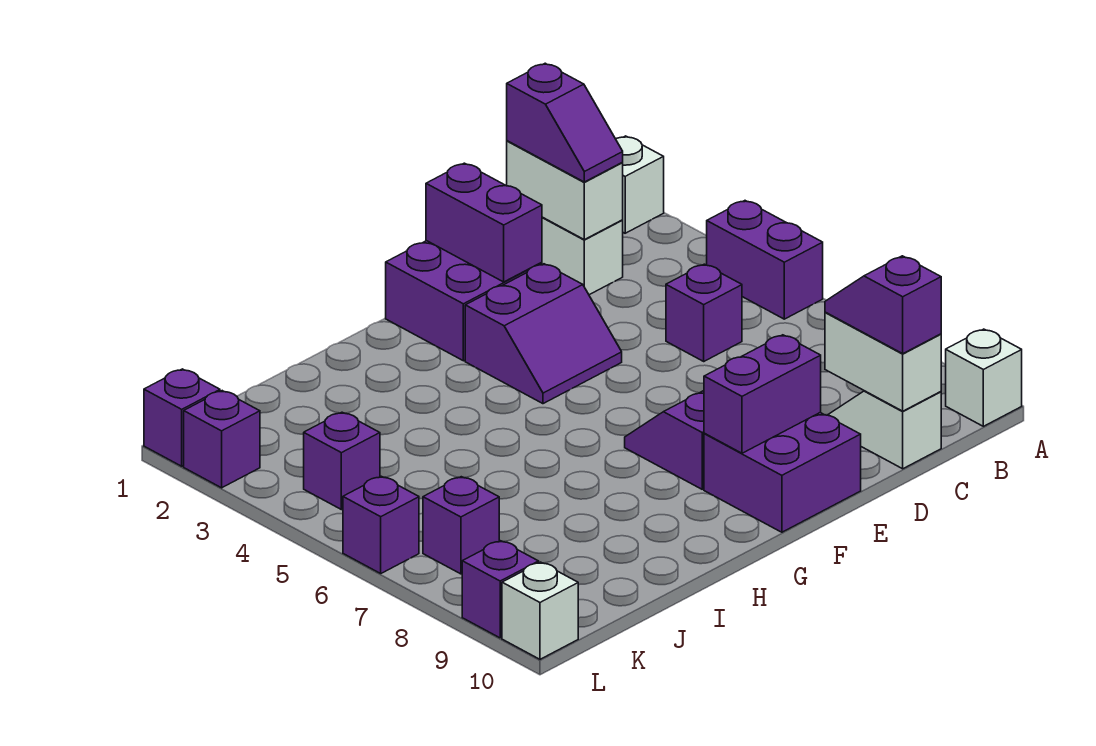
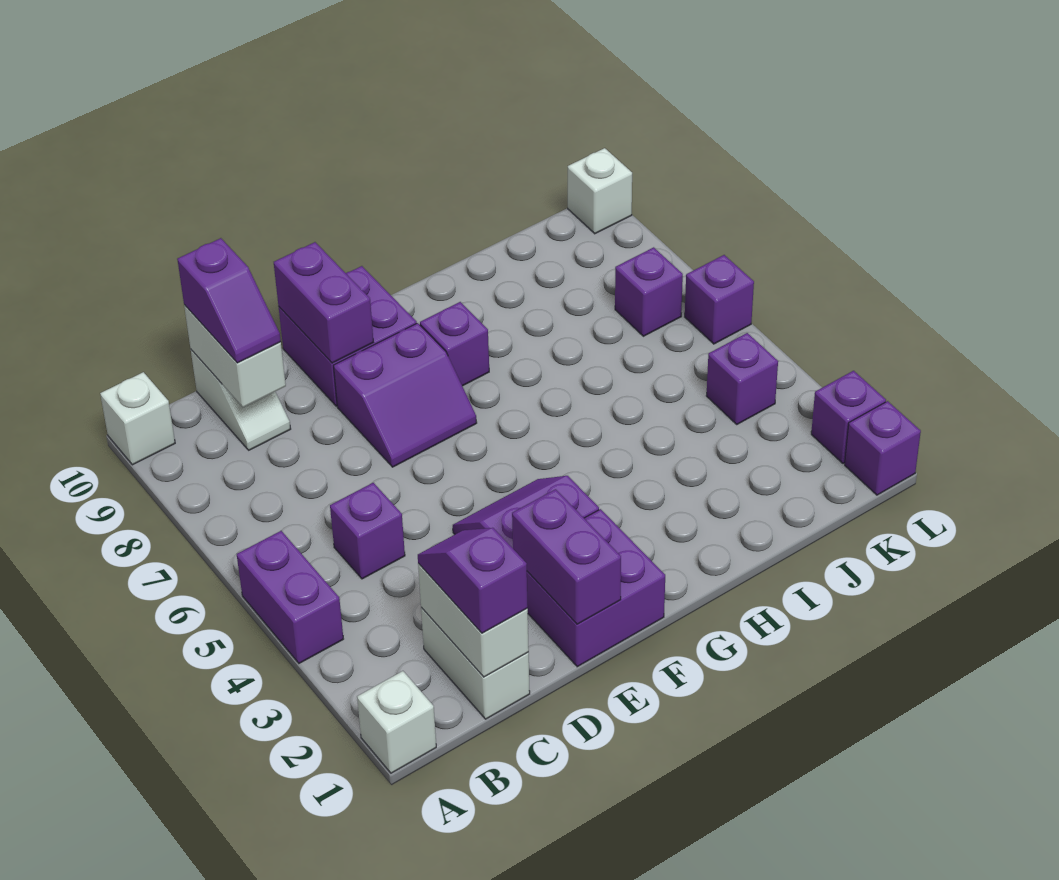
purple brick E9:F9 level 2 -> purple brick E9:E10 level 2
purple brick L9 level 1 -> purple brick G8 level 1

